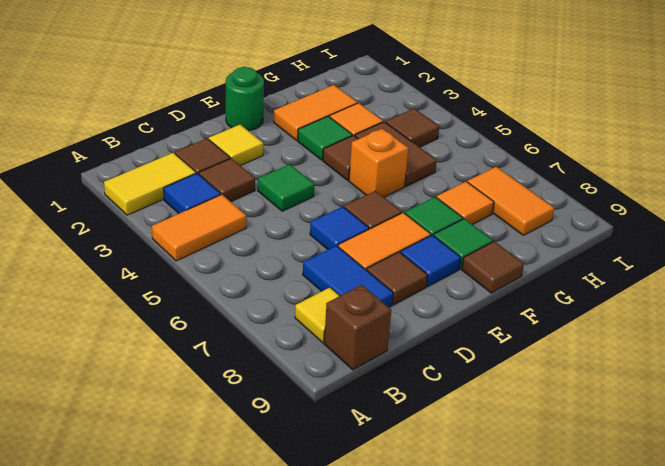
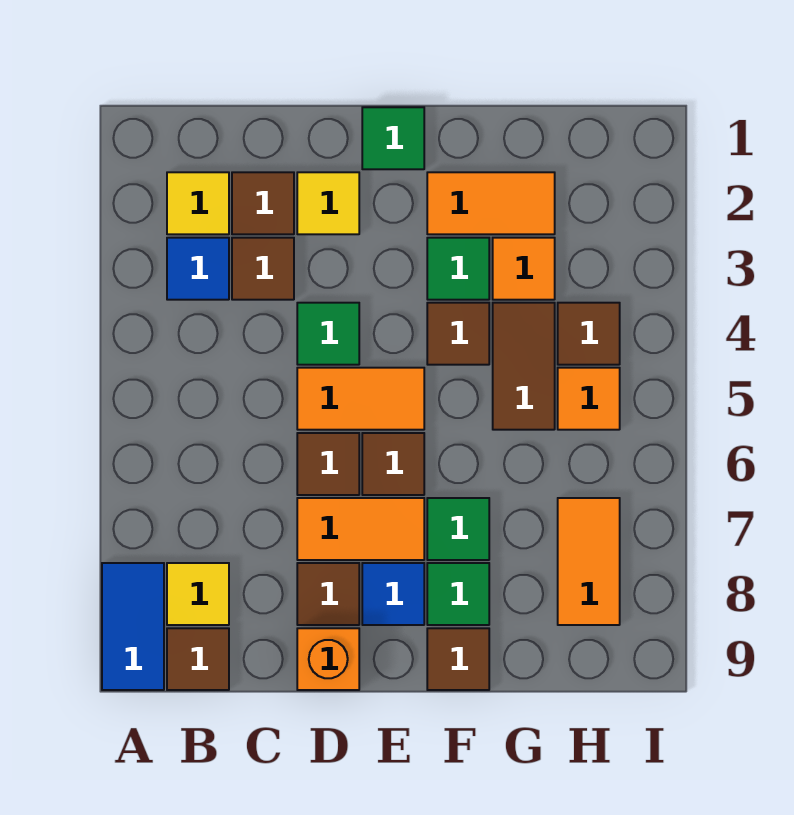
yellow tile A2:B2 level 1 -> yellow tile B2 level 1
orange tile A4:B4 level 1 -> orange tile D5:E5 level 1
brown brick B9 level 1 -> brown tile B9 level 1
blue tile C7:C8 level 1 -> blue tile A8:A9 level 1
blue tile D6 level 1 -> brown tile D6 level 1
green round brick E1 level 1 -> green tile E1 level 1
orange brick F5 level 1 -> orange brick D9 level 1
orange tile G7 level 1 -> orange tile H5 level 1

